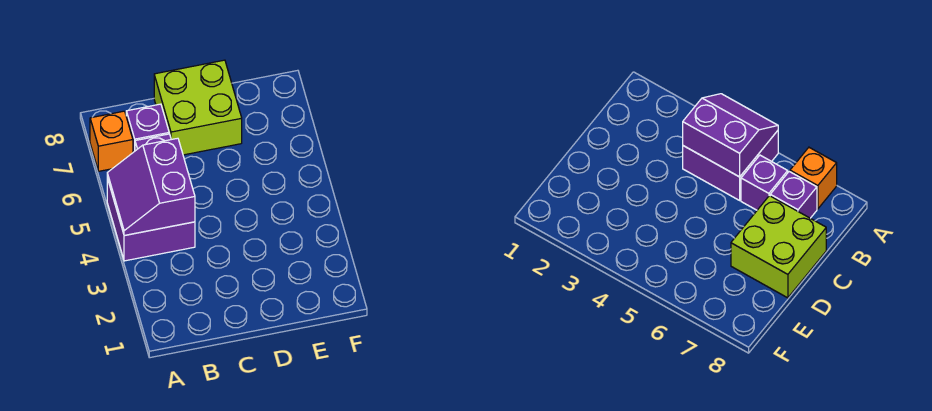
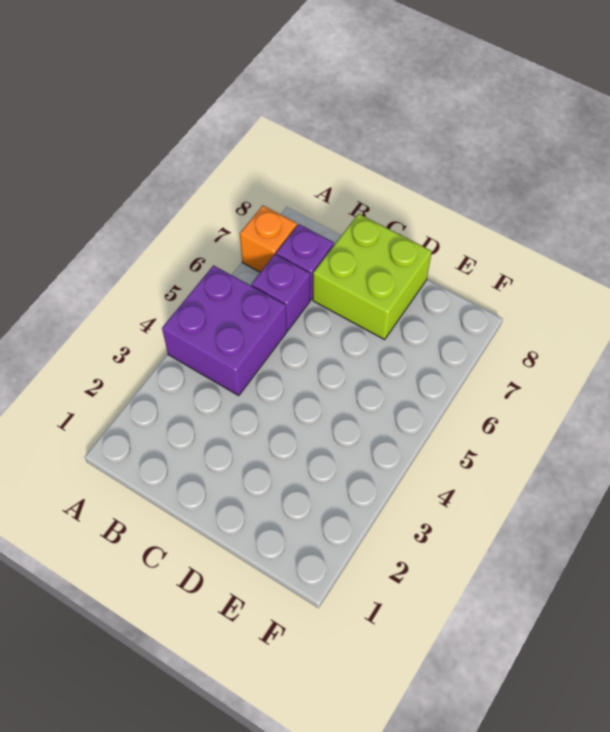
purple slope A4:B5 level 2 top B -> none

